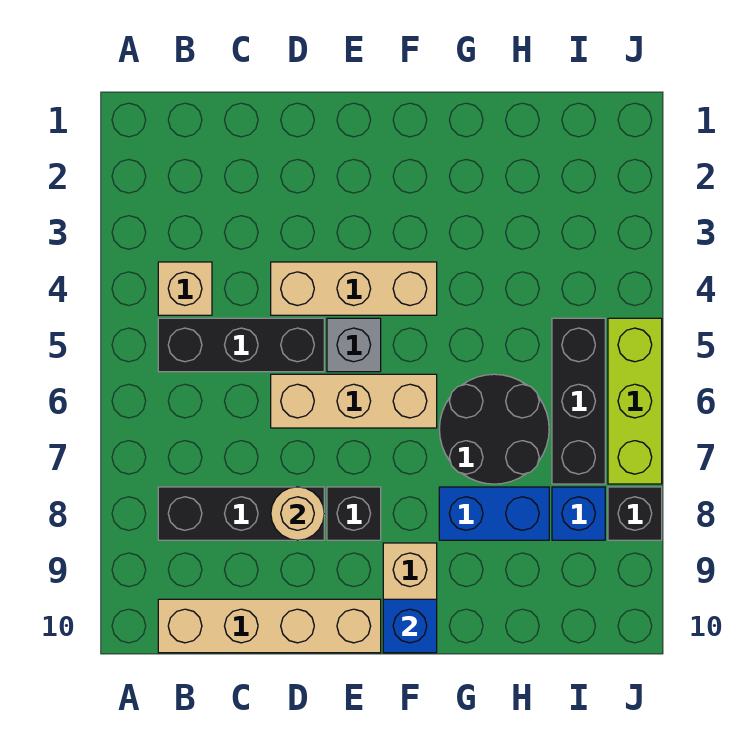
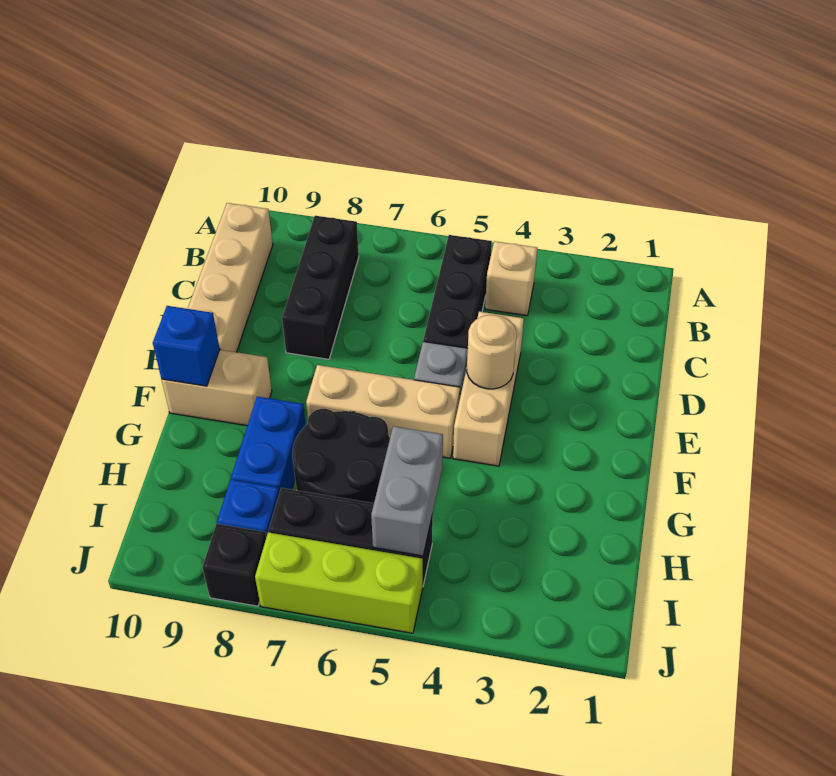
tan brick D6:F6 level 1 -> tan brick F5:F7 level 1
tan round brick D8 level 2 -> tan round brick E4 level 2
black brick E8 level 1 -> none
none -> grey brick H5:I5 level 2

